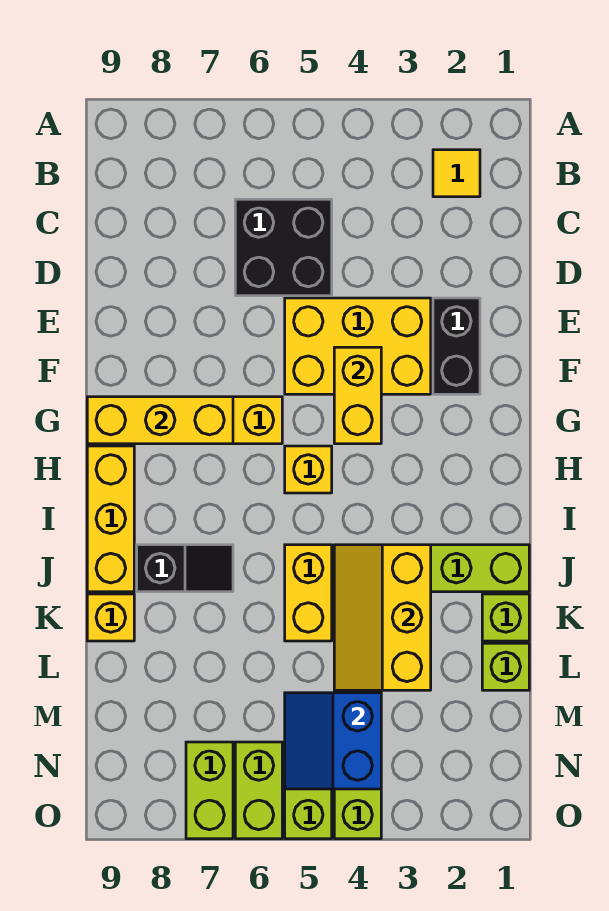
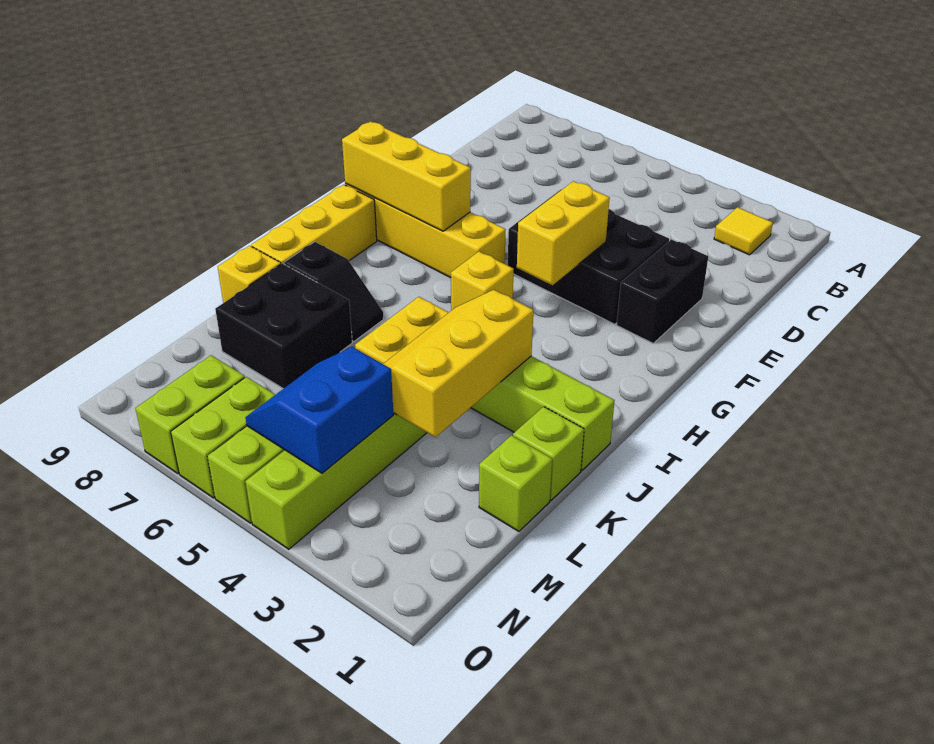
black brick C5:D6 level 1 -> black brick K7:L8 level 1
yellow brick E3:F5 level 1 -> black brick E3:F5 level 1

